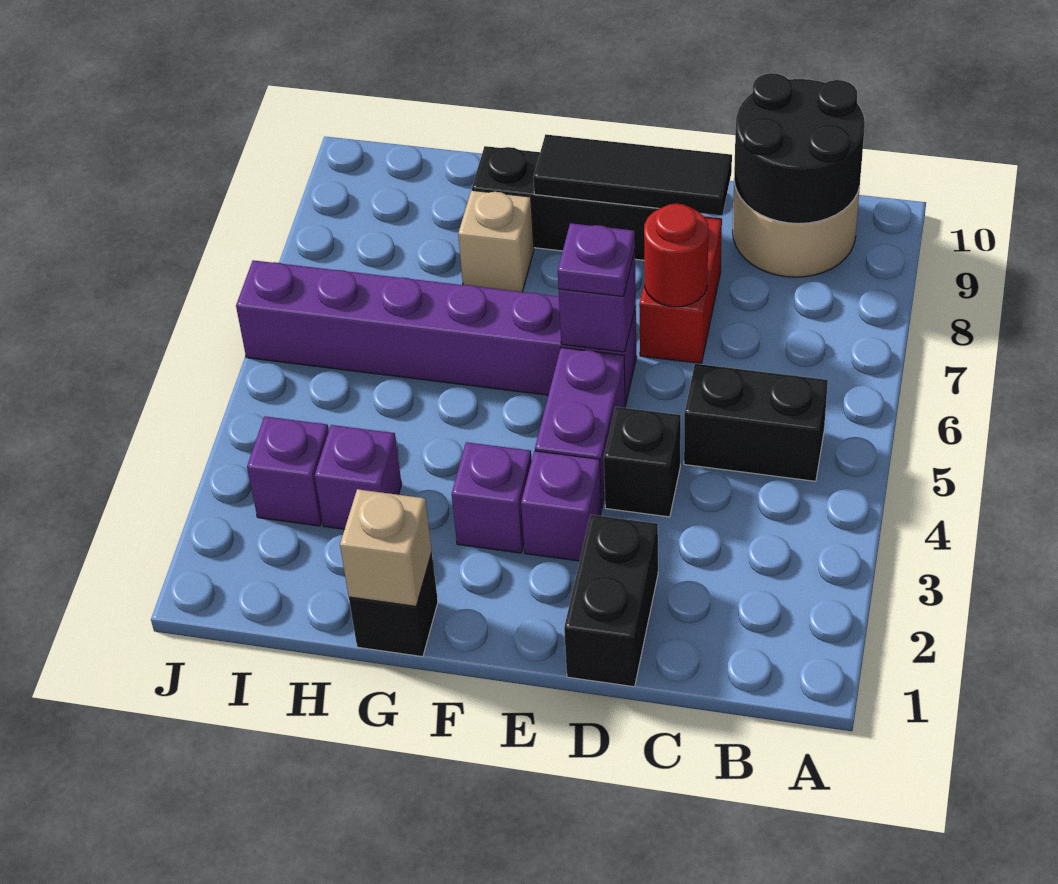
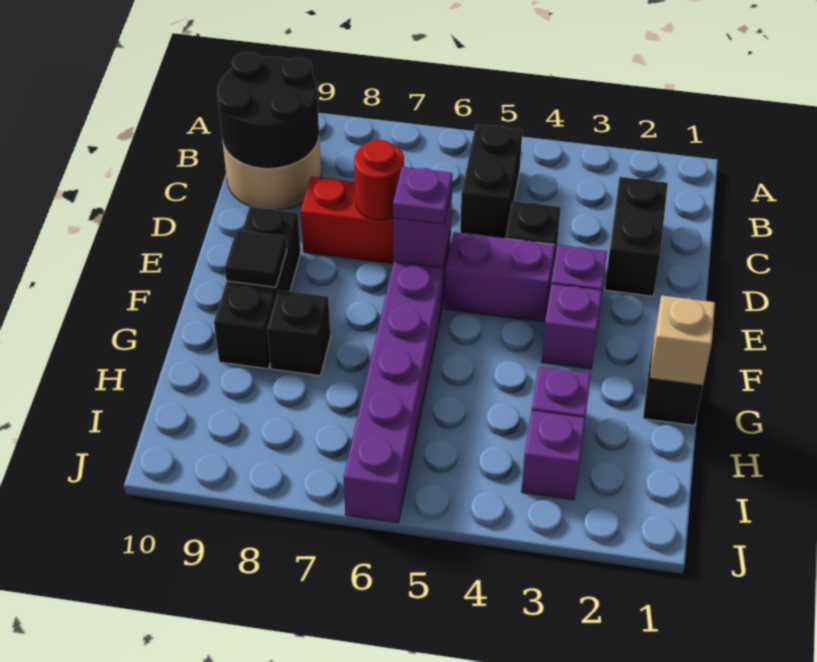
black brick D1:D2 level 1 -> black brick C2:D2 level 1
black tile D9:F9 level 2 -> black tile F9 level 2
tan brick G8 level 1 -> black brick G8 level 1

